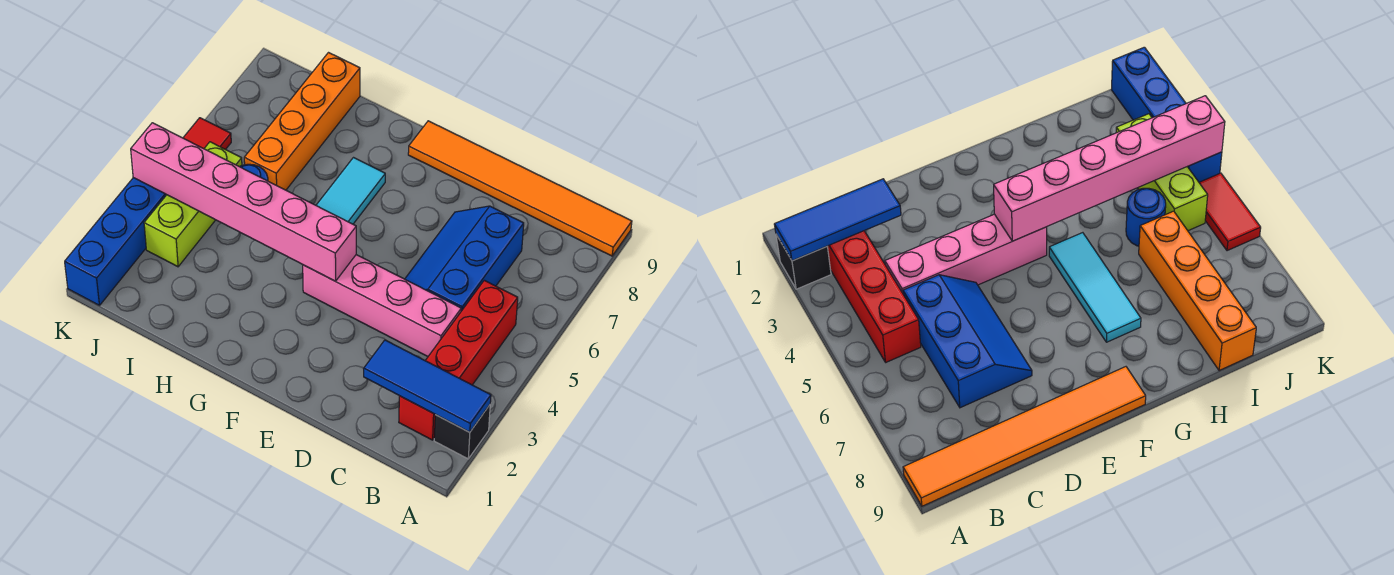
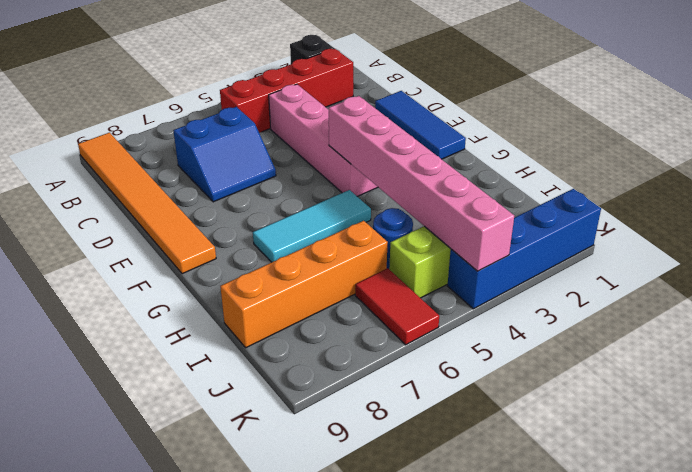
blue tile A2:C2 level 2 -> blue tile D1:F1 level 1
blue slope C5:D7 level 1 top C -> blue slope C6:D7 level 1 top C
red tile K5:K6 level 1 -> red tile J6:K6 level 1

